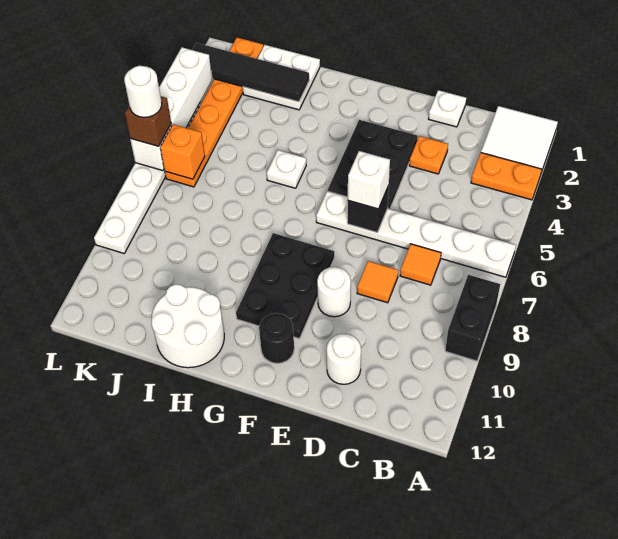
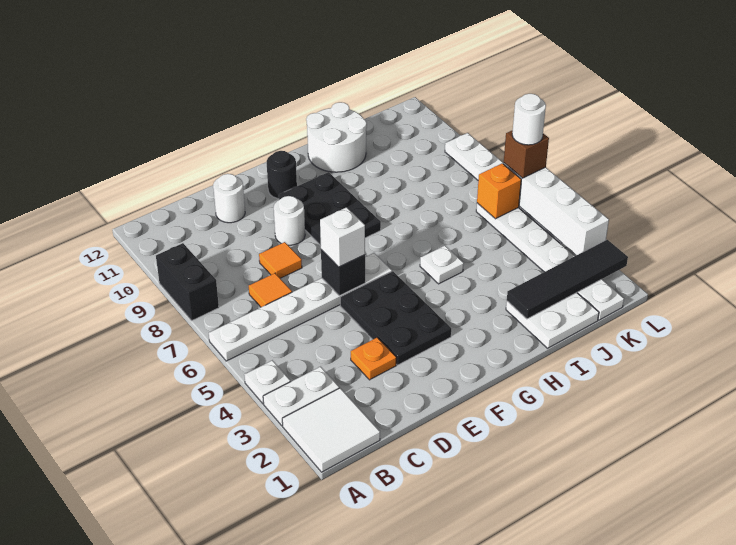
orange plate A3:B3 level 1 -> white plate A3:B3 level 1
white plate D1 level 1 -> white plate A4 level 1
orange plate K1:K6 level 1 -> white plate K1:K6 level 1

